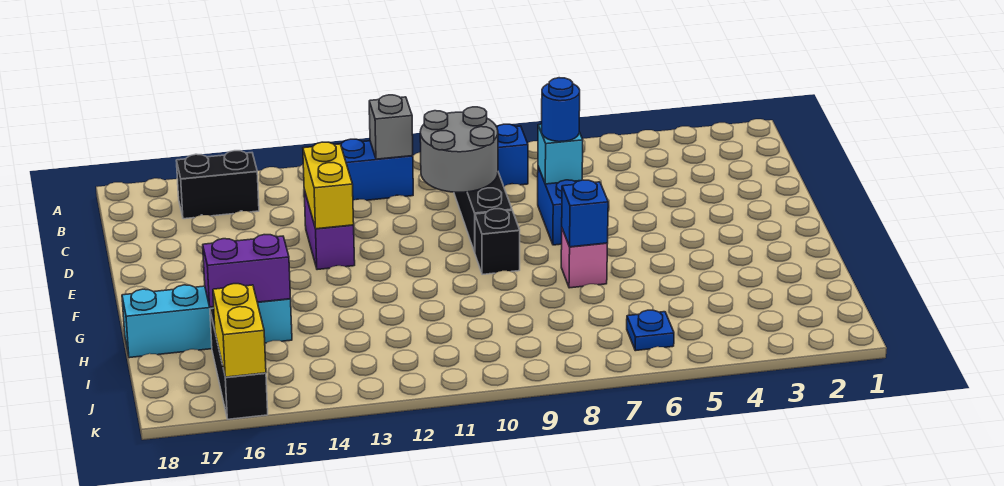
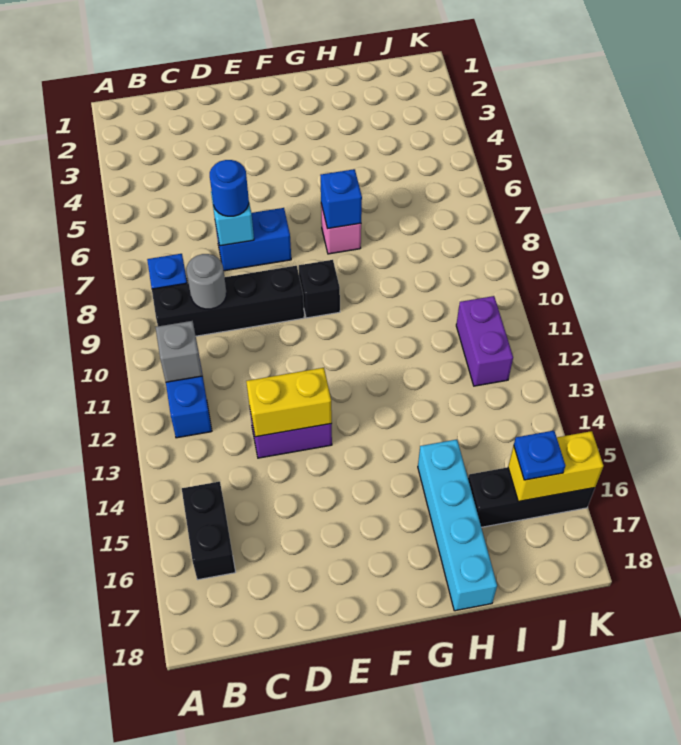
grey round brick C9:D10 level 2 -> grey round brick C9 level 2
purple brick H15:H16 level 2 -> purple brick J11:J12 level 1
blue plate J6 level 1 -> blue plate J16 level 3

